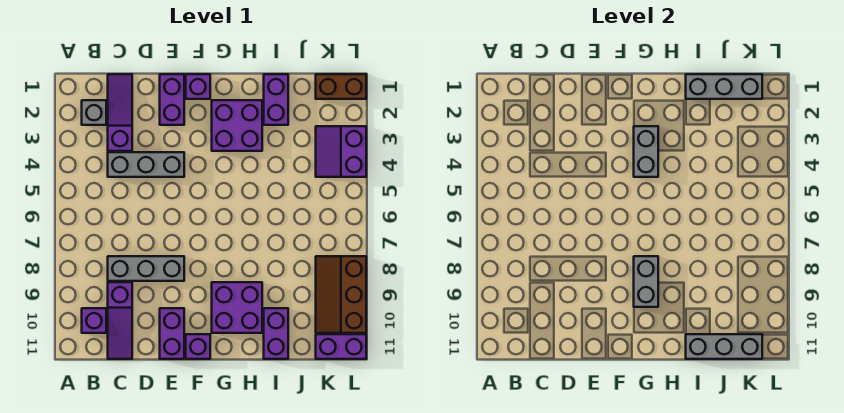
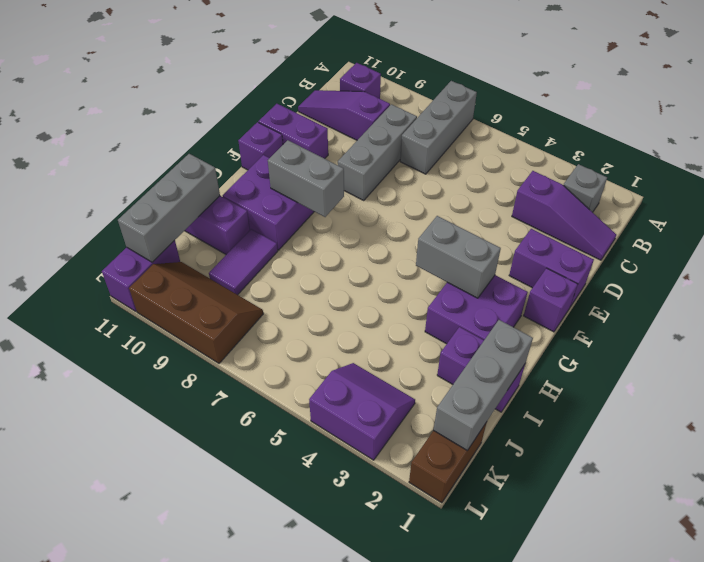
grey brick C4:E4 level 1 -> grey brick A7:C7 level 1
none -> purple tile I9:J9 level 1

